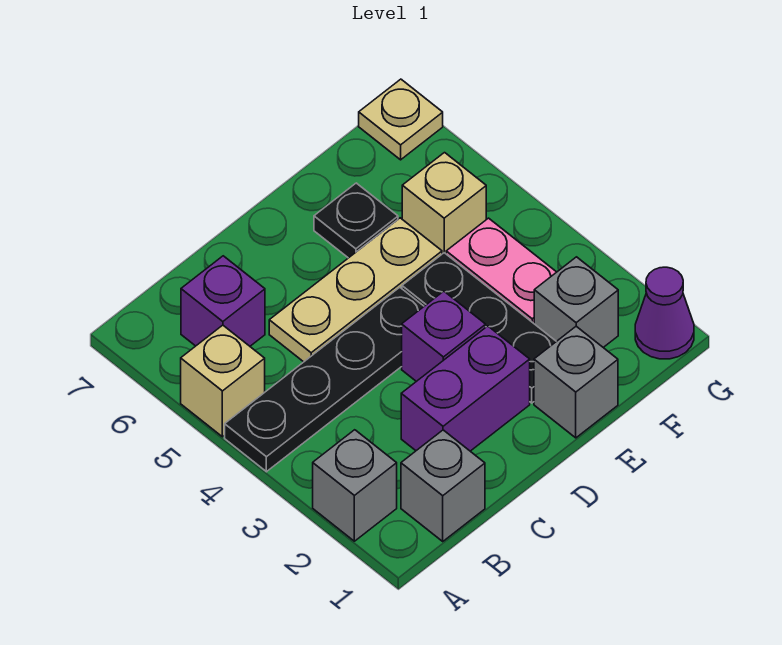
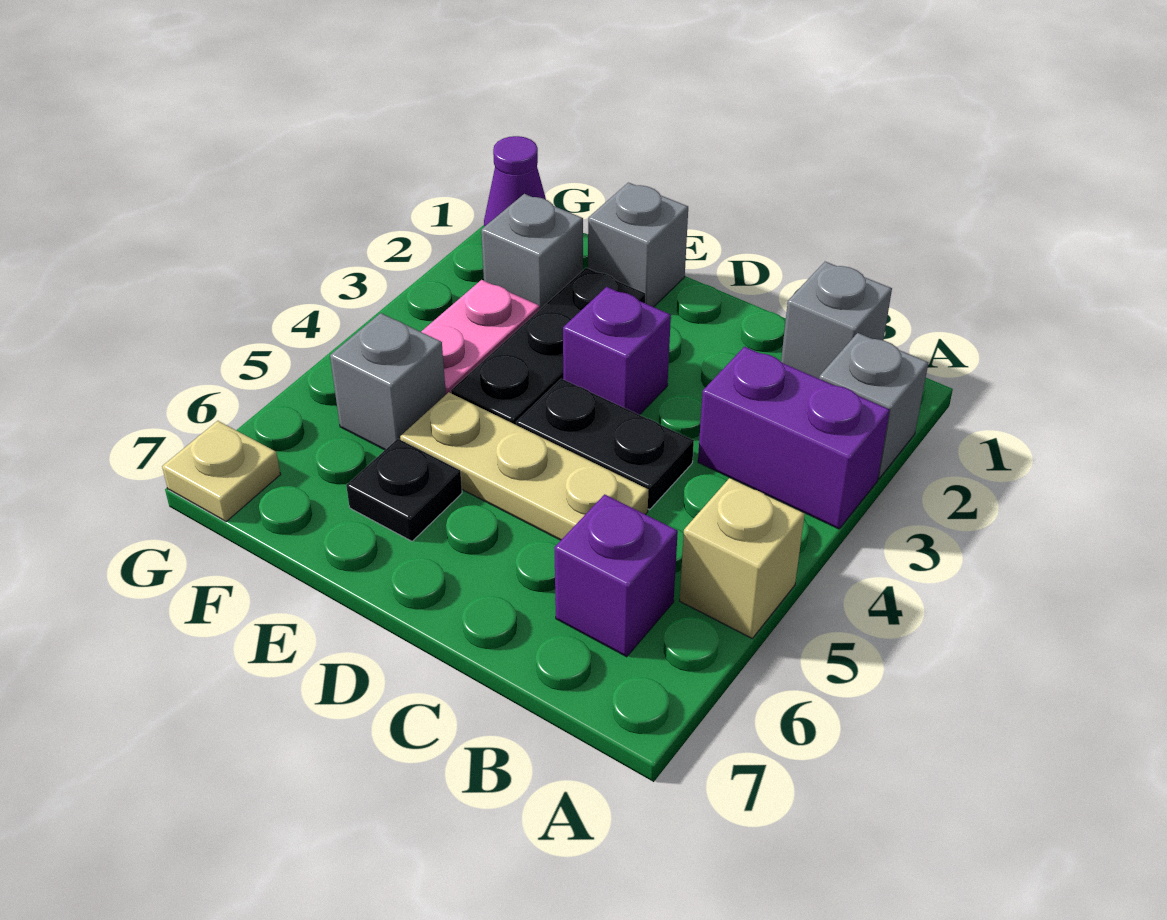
black plate A4:D4 level 1 -> black plate C4:D4 level 1
purple brick C2:D2 level 1 -> purple brick A3:B3 level 1
tan brick F5 level 1 -> grey brick F5 level 1

